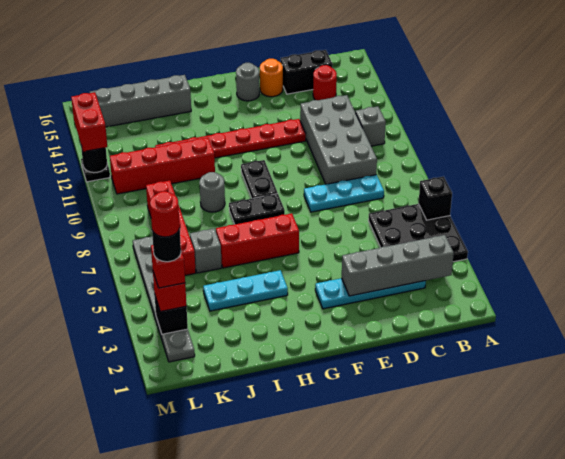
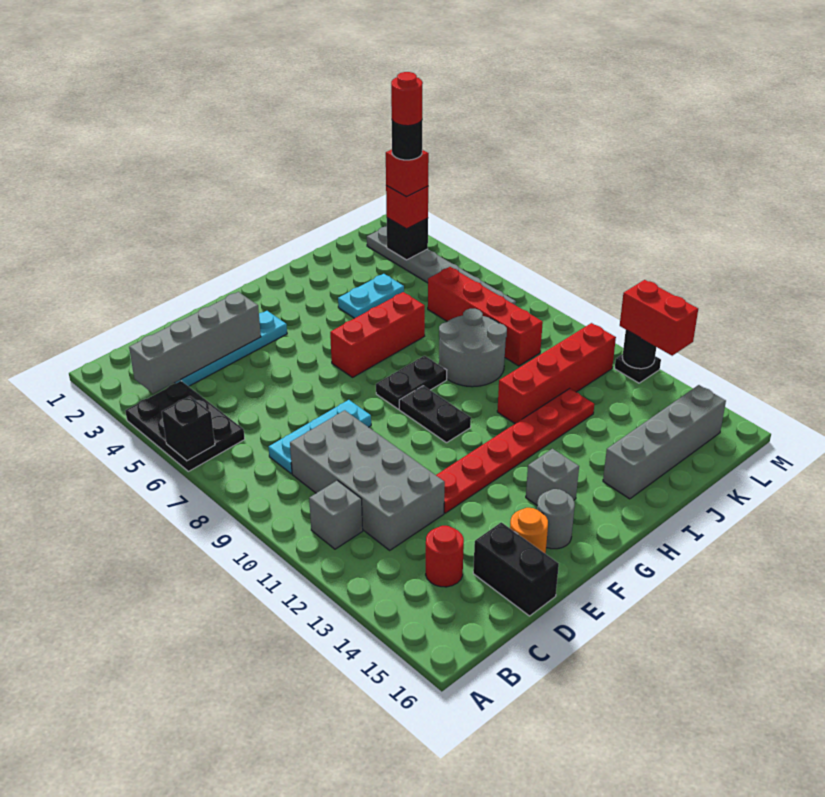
black plate A4:C6 level 1 -> black plate A4:B6 level 1
black brick C15:D15 level 1 -> black brick D15:D16 level 1
cyan plate H4:J4 level 1 -> cyan plate I4:J4 level 1
grey round brick I9 level 1 -> grey round brick I8:J9 level 1
grey brick J6 level 1 -> grey brick G14 level 1

